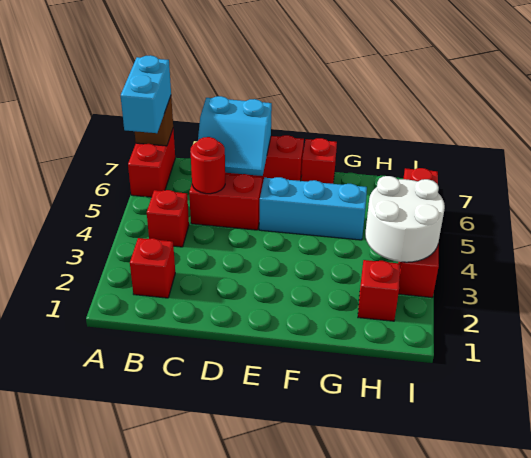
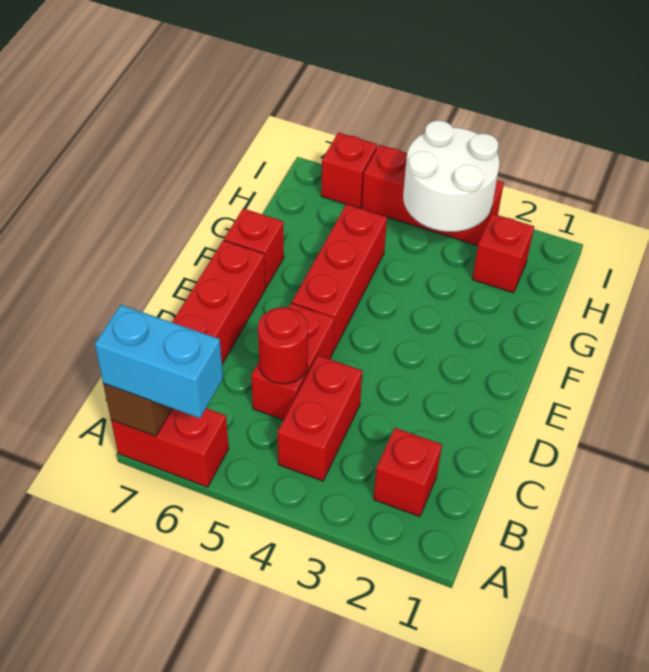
red brick B4 level 1 -> red brick B4:C4 level 1
cyan slope C6:D7 level 2 top 7 -> none
cyan brick E5:G5 level 1 -> red brick E5:G5 level 1

